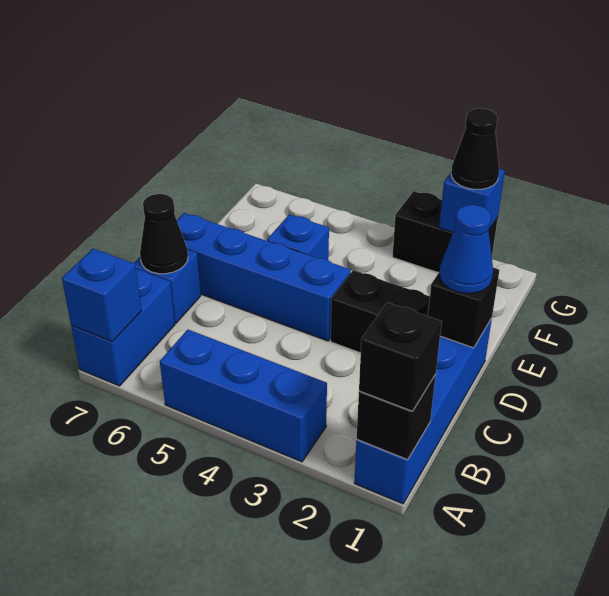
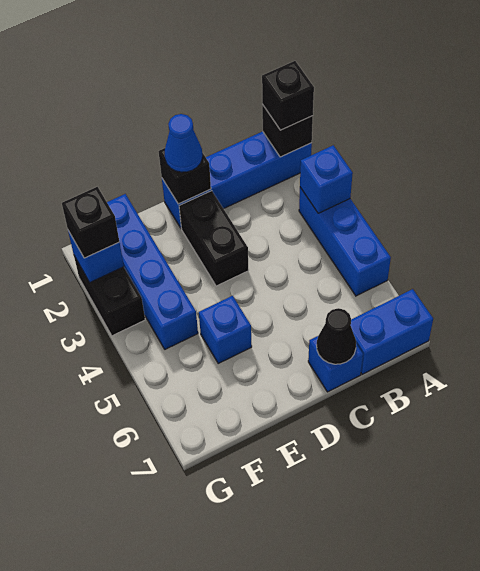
blue brick A7 level 2 -> blue brick A3 level 2
blue brick D4:D7 level 1 -> blue brick F1:F4 level 1
black cone G2 level 3 -> black brick G2 level 3

